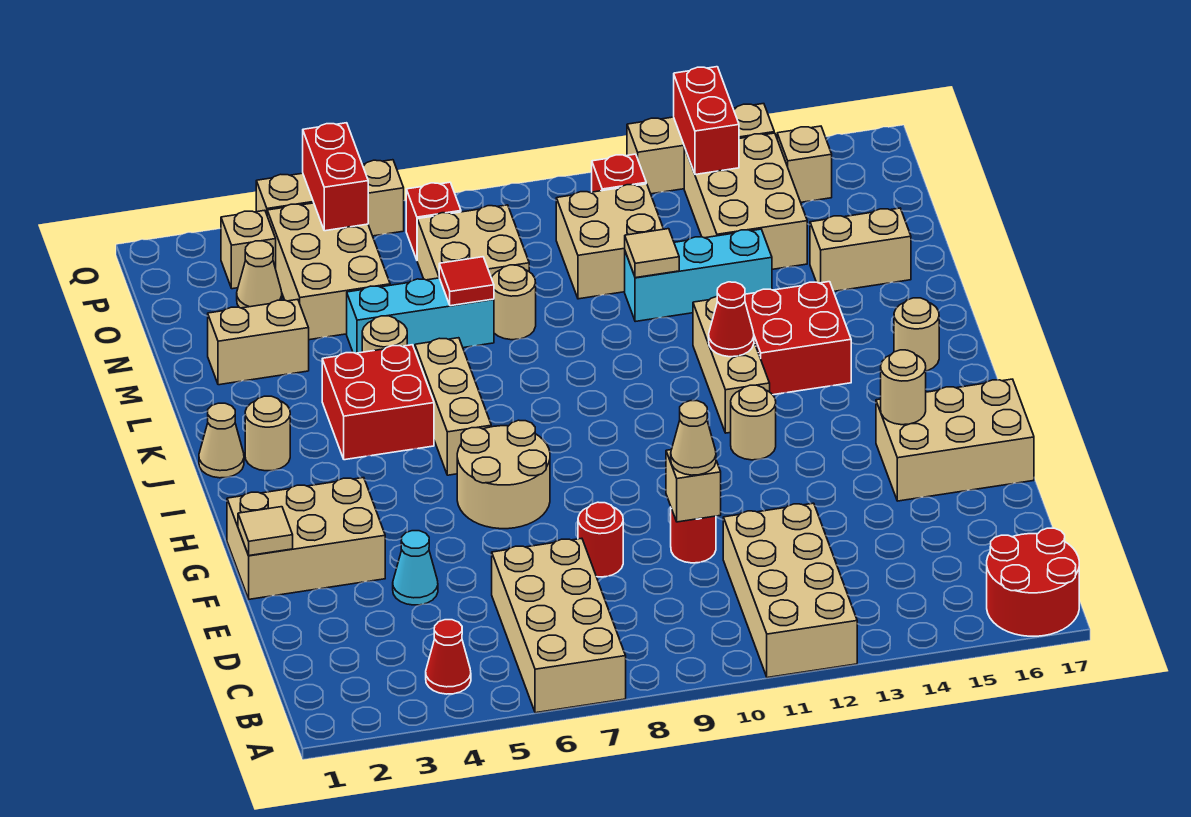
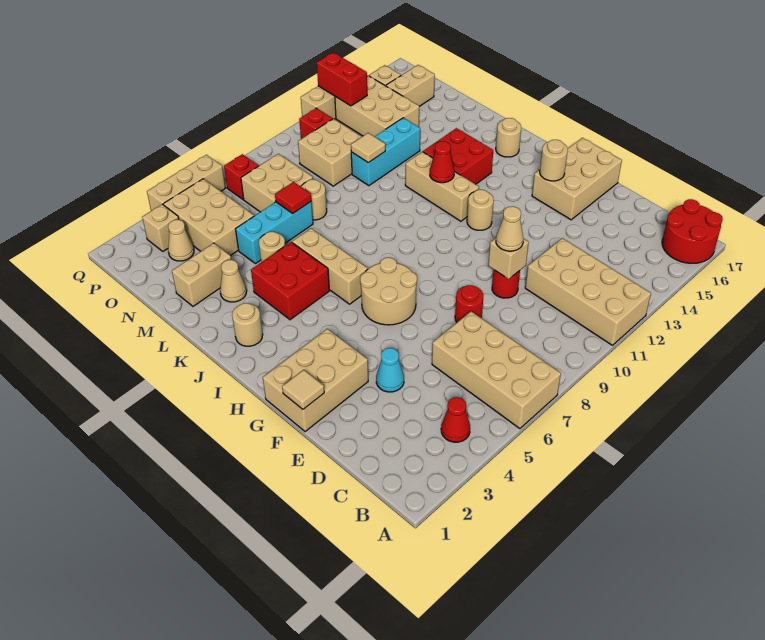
tan cone J1 level 1 -> tan cone L3 level 1
tan brick M15:M16 level 1 -> tan brick O15:O16 level 1
red brick P5:Q5 level 2 -> none

